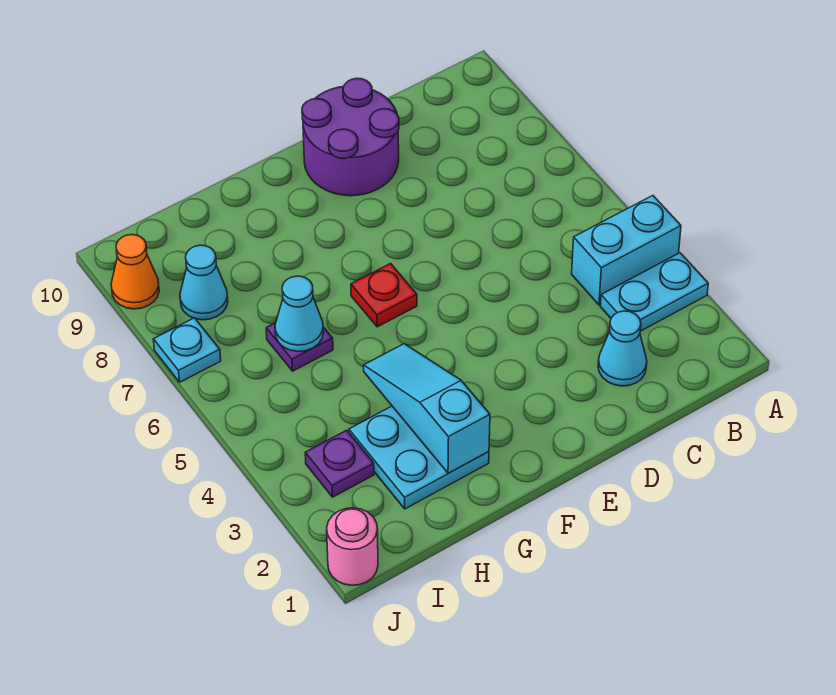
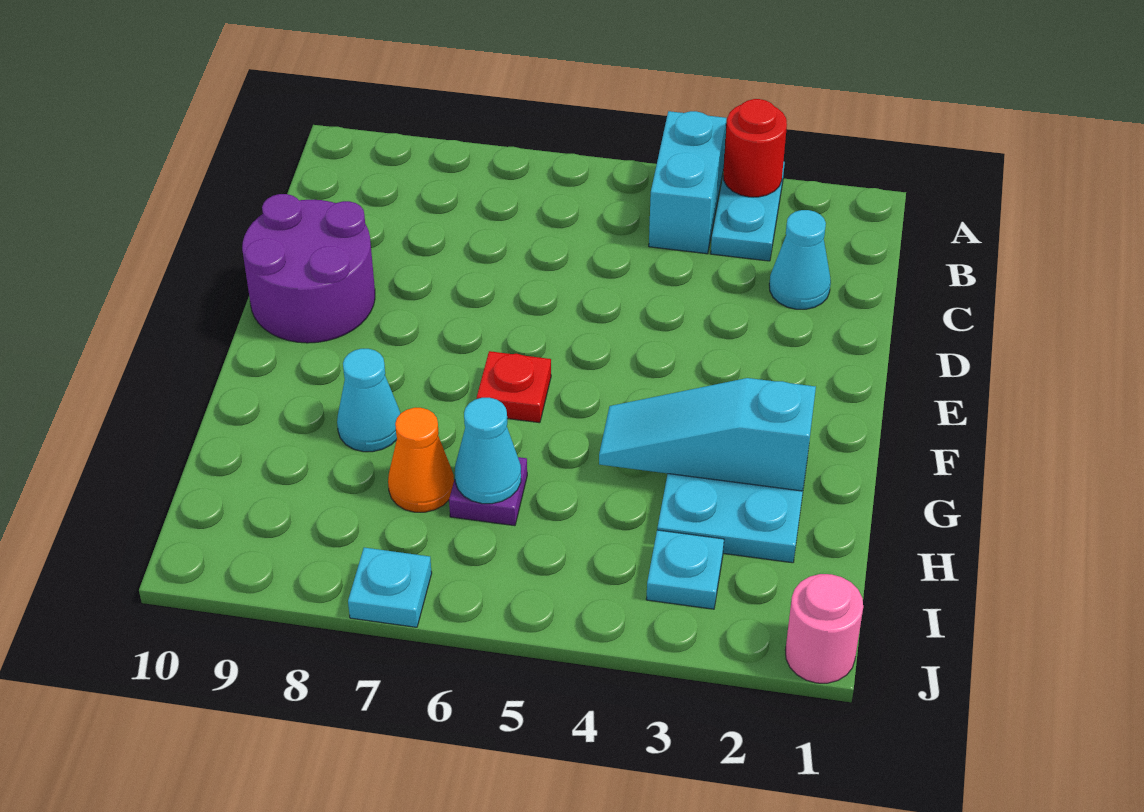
none -> red round brick A3 level 2
purple plate I3 level 1 -> cyan plate I3 level 1
cyan cone I8 level 1 -> cyan cone G8 level 1
orange cone J9 level 1 -> orange cone H7 level 1

